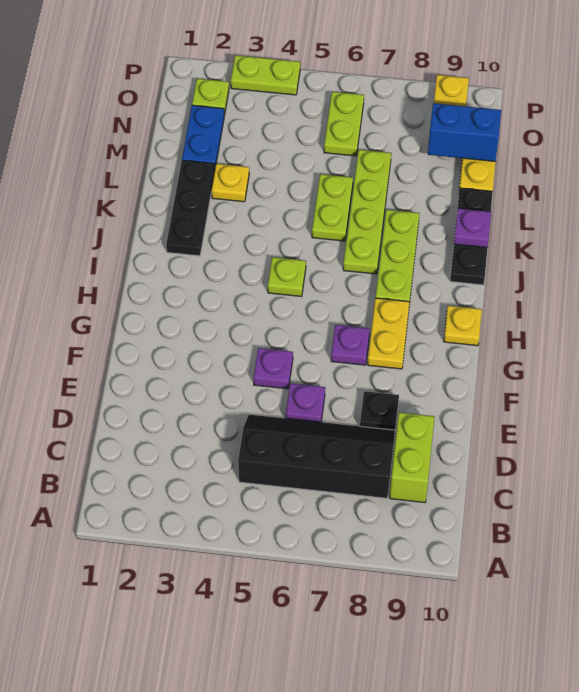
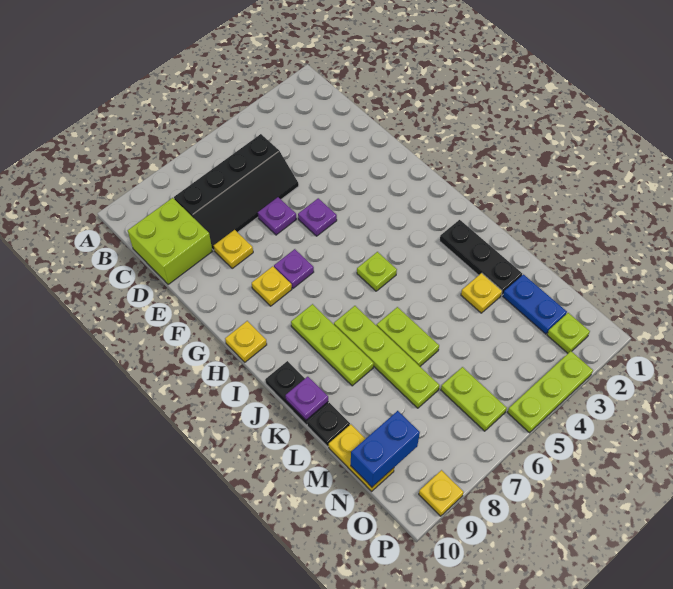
lime brick C9:D9 level 1 -> lime brick C9:D10 level 1
black plate E8 level 1 -> yellow plate E8 level 1
yellow plate G8:H8 level 1 -> yellow plate G8 level 1
lime plate P3:P4 level 1 -> lime plate P3:P5 level 1

